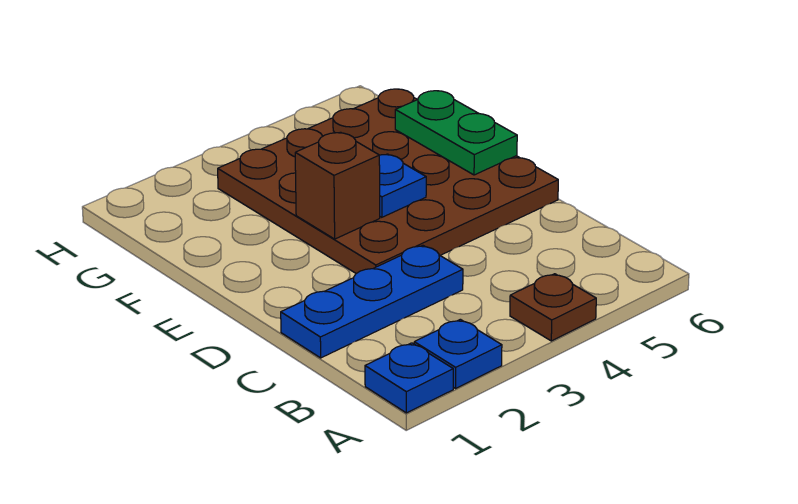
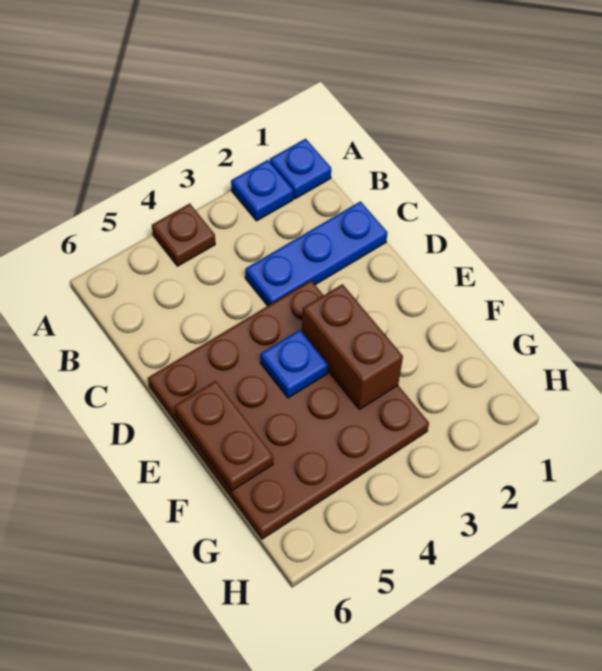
brown brick E3 level 2 -> brown brick E3:F3 level 2
green plate E6:F6 level 2 -> brown plate E6:F6 level 2

